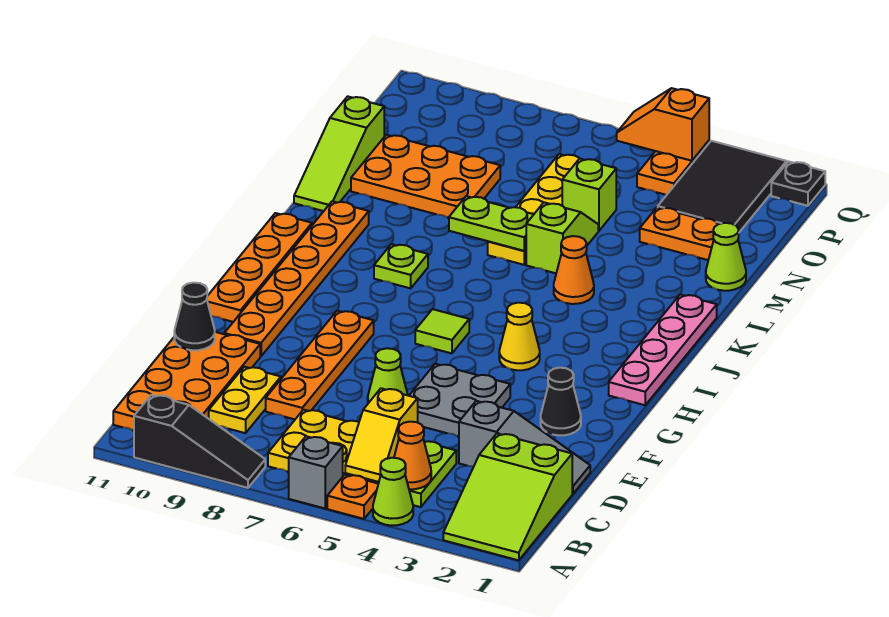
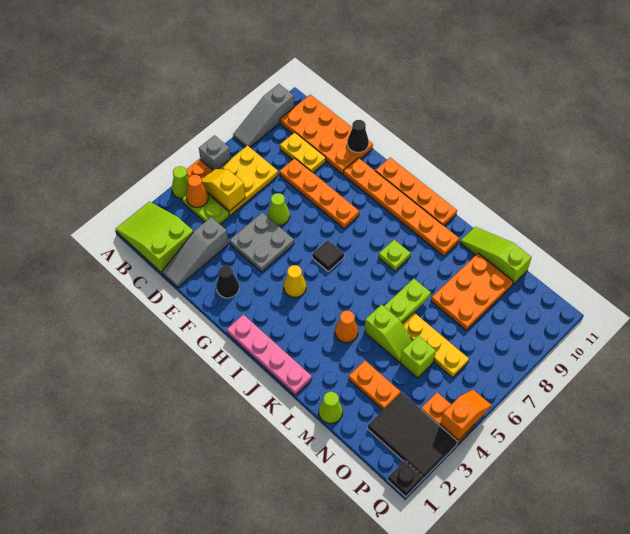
black slope A8:A10 level 1 top 10 -> grey slope A8:A10 level 1 top 10
lime tile H6 level 1 -> black tile H6 level 1
orange plate N2:N3 level 1 -> orange plate M3:N3 level 1

